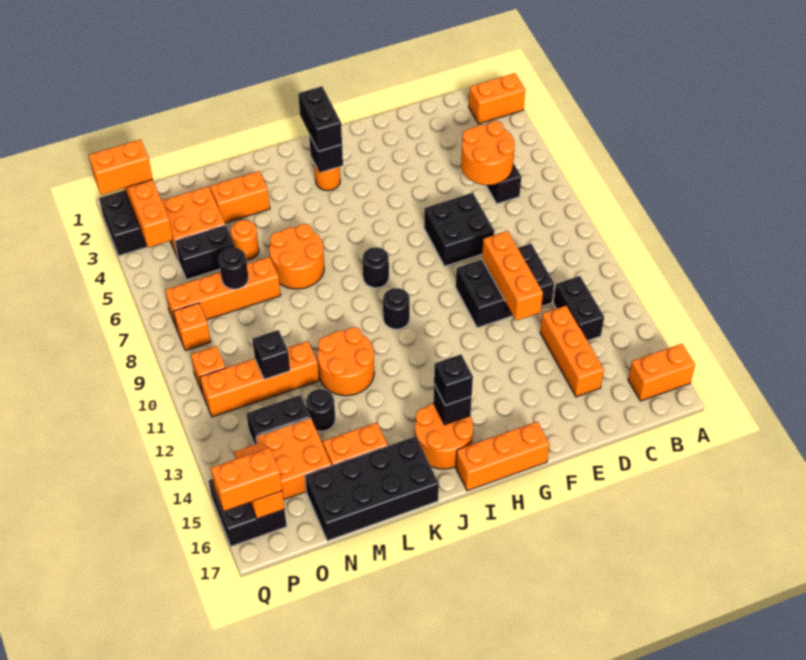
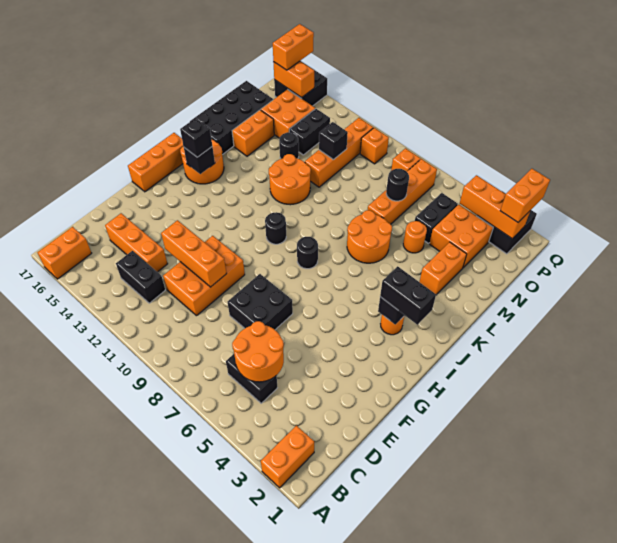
black brick D10:F11 level 1 -> orange brick D10:F11 level 1

